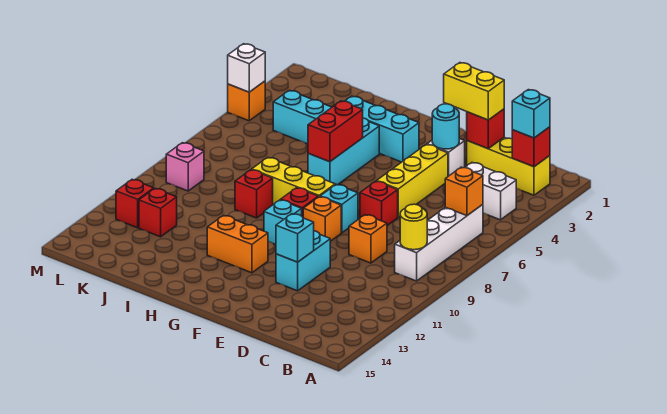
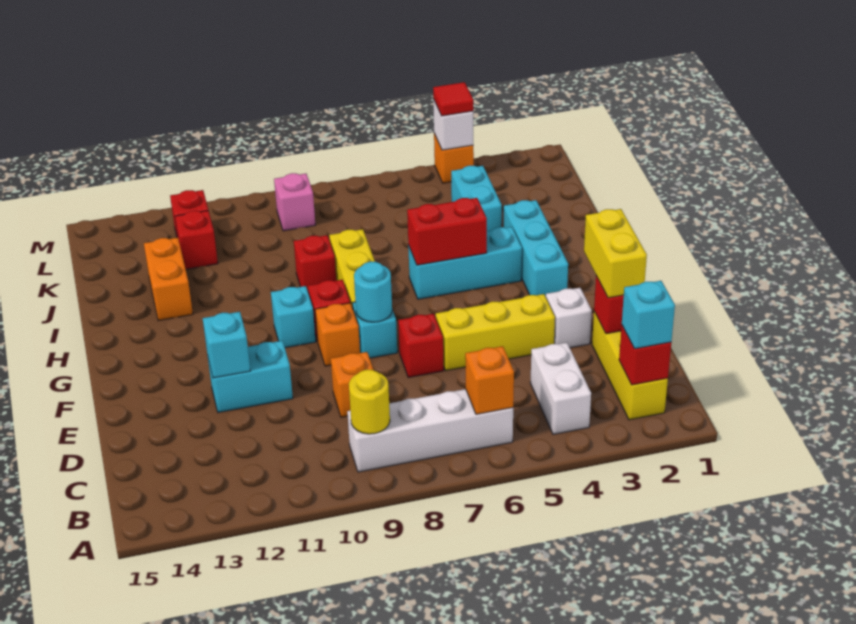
cyan round brick E3 level 2 -> cyan round brick F8 level 2
orange brick G12:H12 level 1 -> orange brick I13:J13 level 1
none -> red tile M4 level 3

